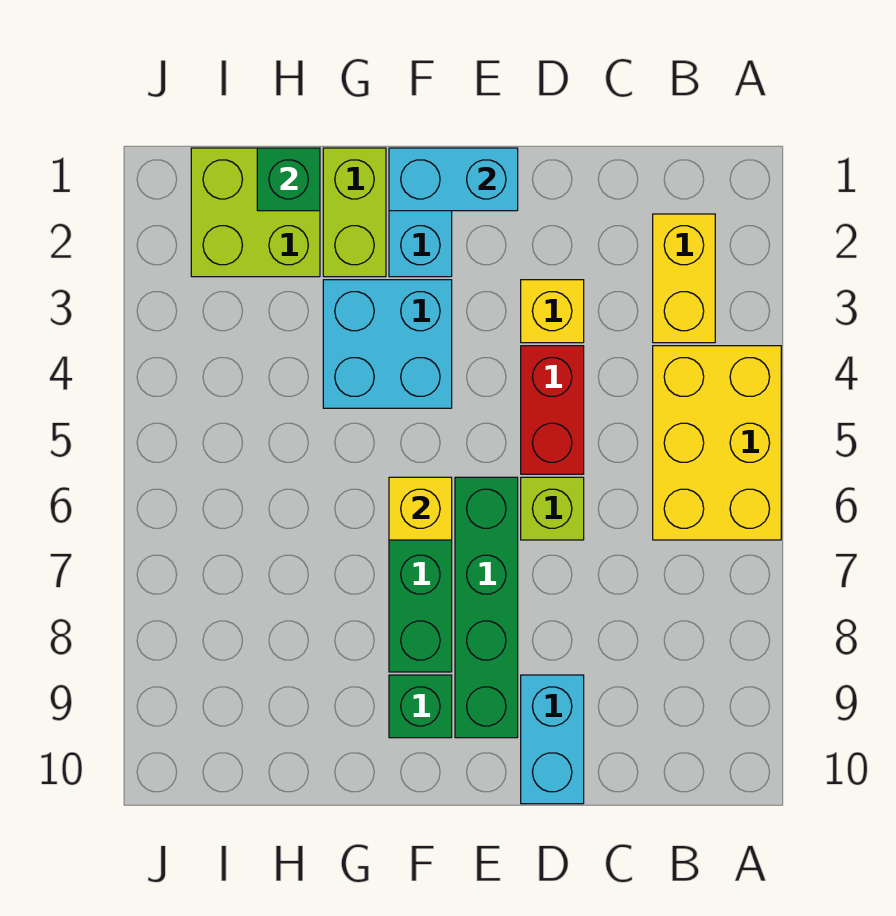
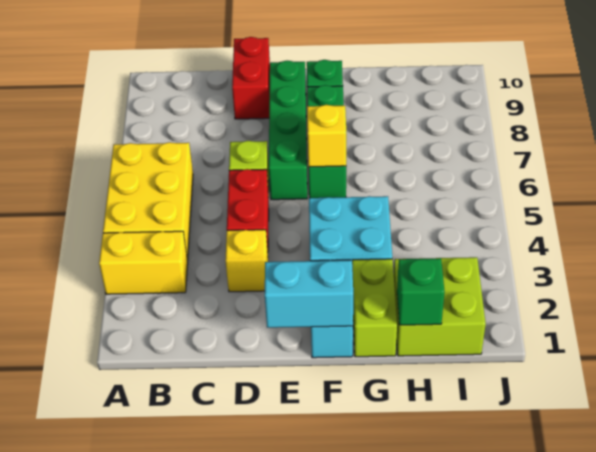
yellow brick B2:B3 level 1 -> yellow brick A3:B3 level 1
cyan brick D9:D10 level 1 -> red brick D9:D10 level 1

